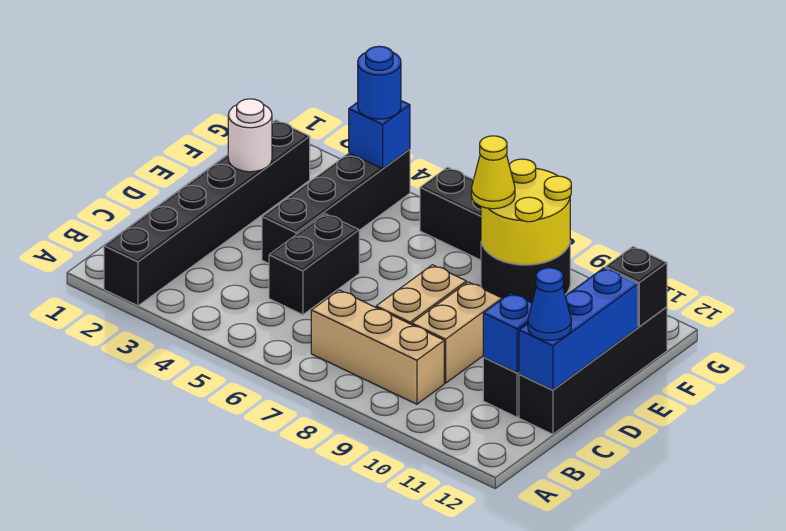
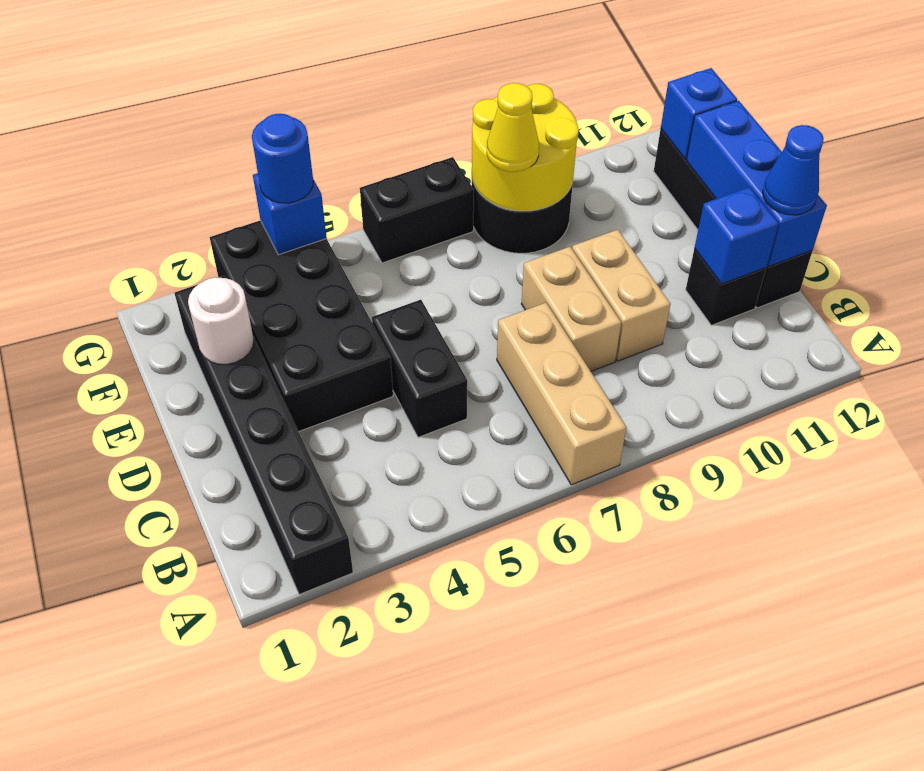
tan brick B7:B9 level 1 -> tan brick A7:C7 level 1
black brick D4:G4 level 1 -> black brick D3:G4 level 1
black brick F12 level 2 -> blue brick F12 level 2

